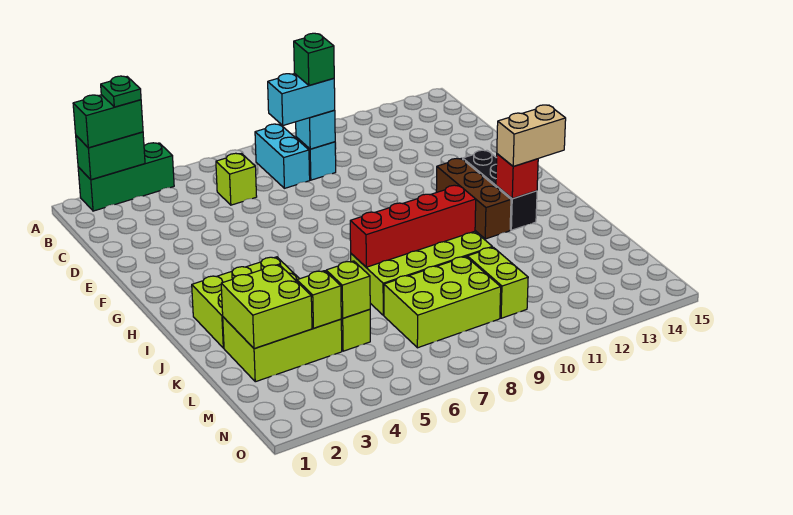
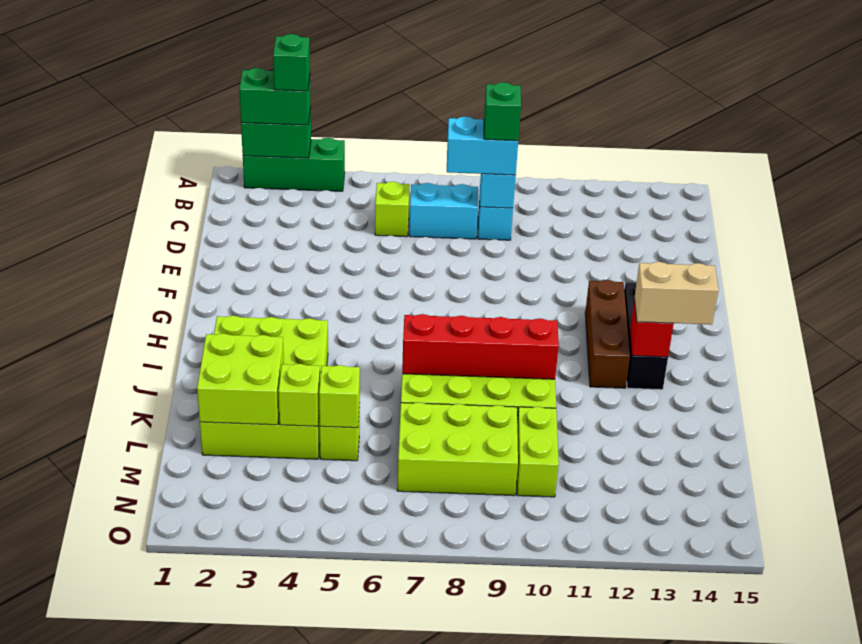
green plate A3 level 4 -> green brick A3 level 4
cyan brick B8:C8 level 1 -> cyan brick C7:C8 level 1

